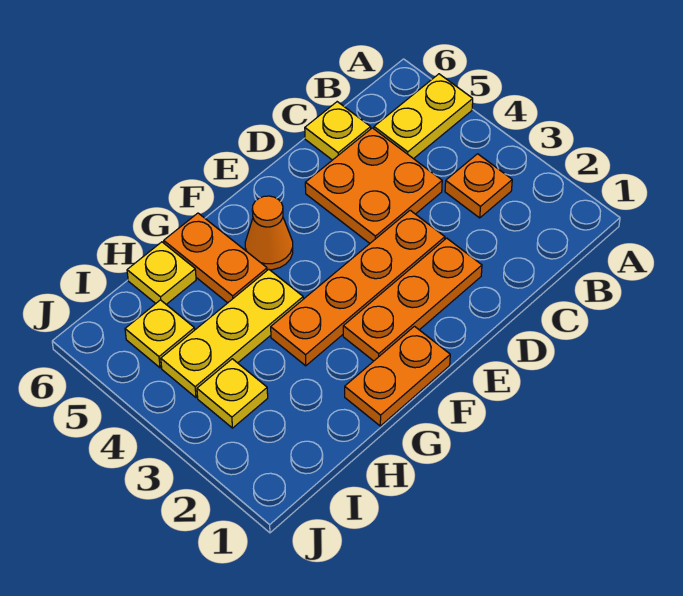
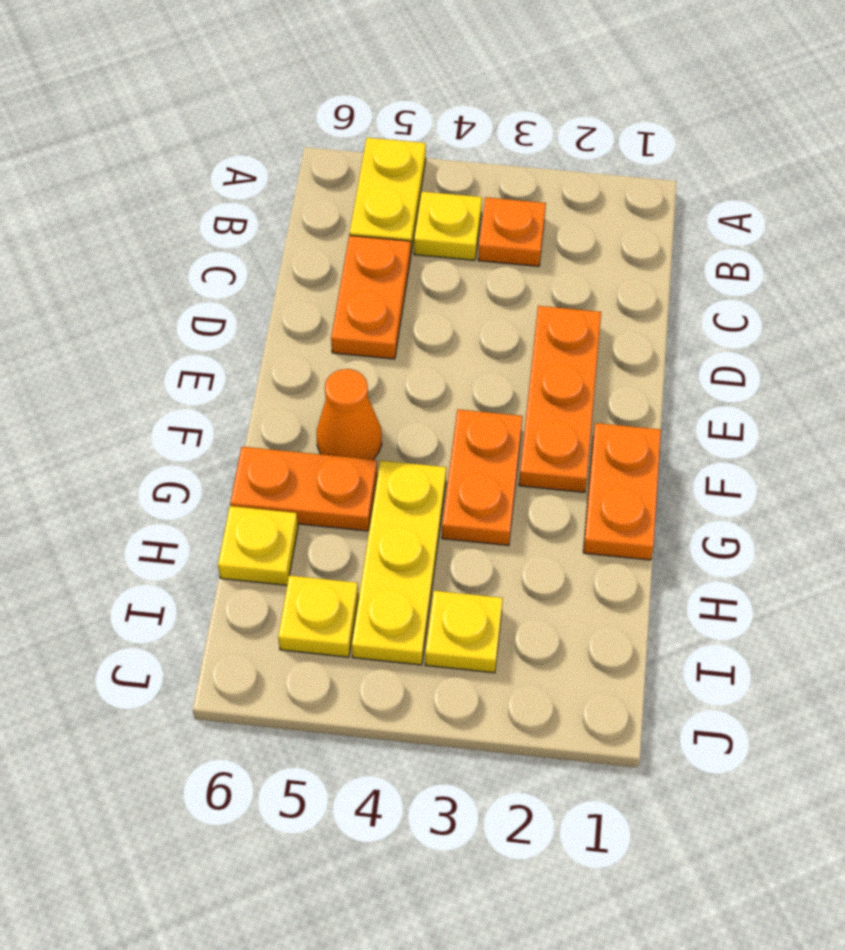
orange plate C4:D5 level 1 -> orange plate C5:D5 level 1
yellow plate C6 level 1 -> yellow plate B4 level 1
orange plate D3:G3 level 1 -> orange plate F3:G3 level 1

